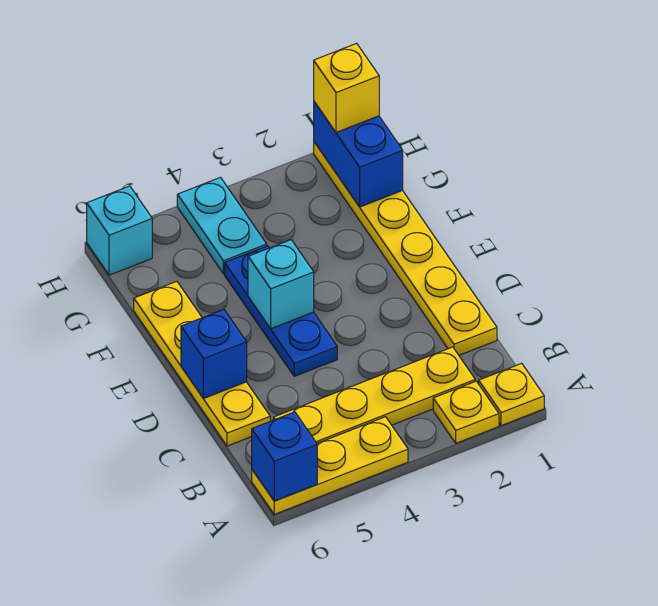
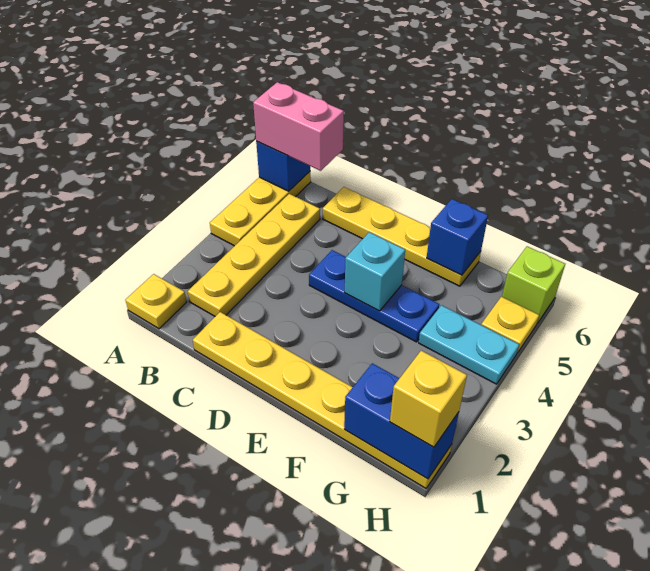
yellow plate A2 level 1 -> yellow plate H5 level 1
none -> pink brick A6:B6 level 3
blue brick D6 level 2 -> blue brick F6 level 2
cyan brick H6 level 1 -> lime brick H6 level 1

